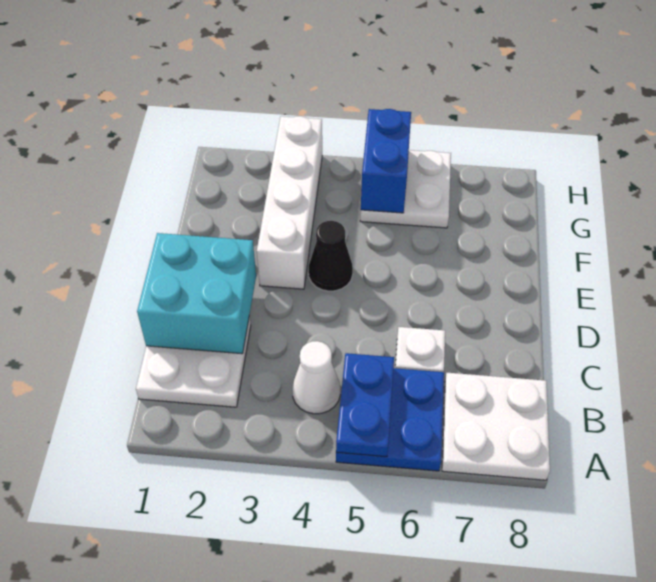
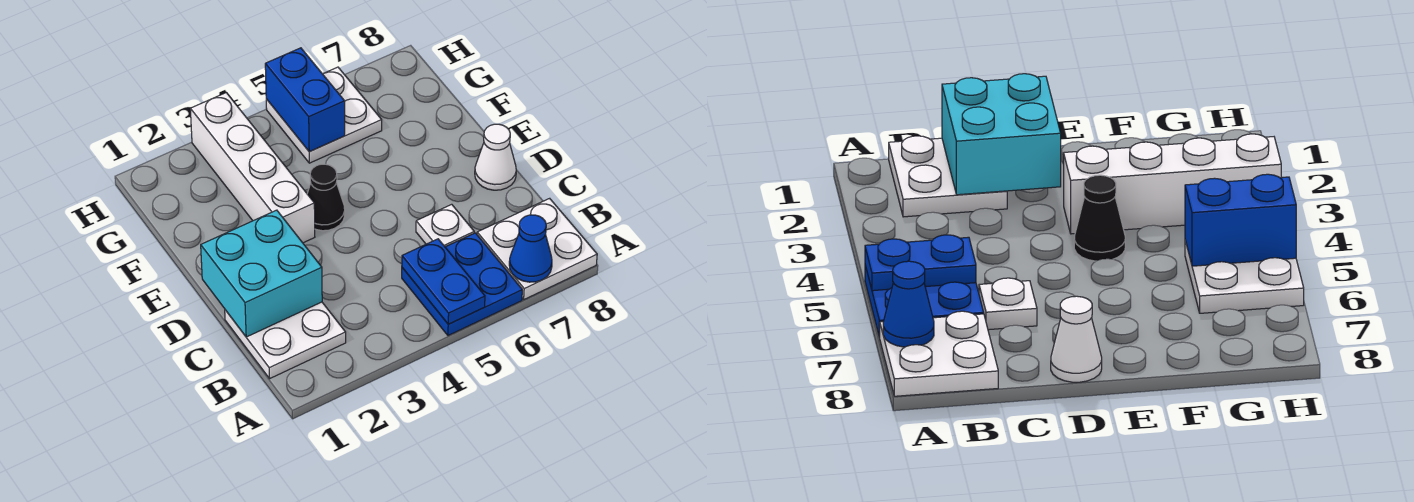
none -> blue cone A7 level 2
white cone B4 level 1 -> white cone D8 level 1

